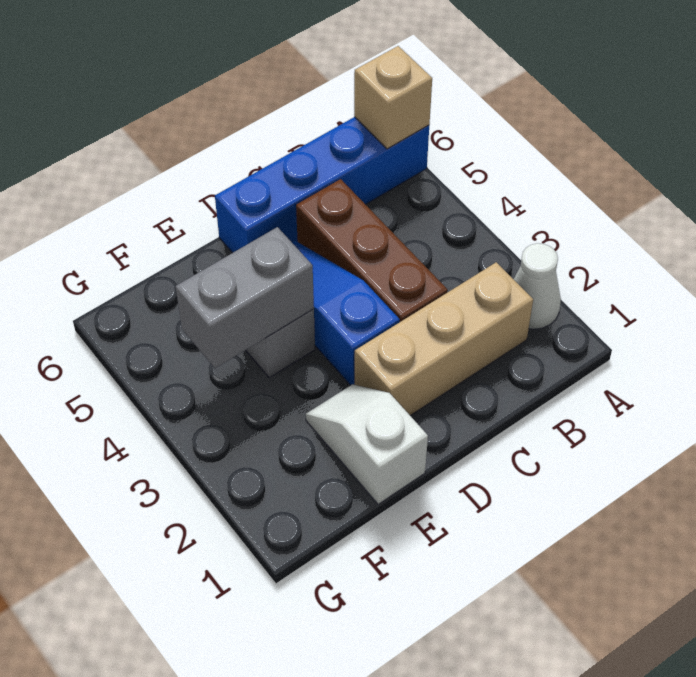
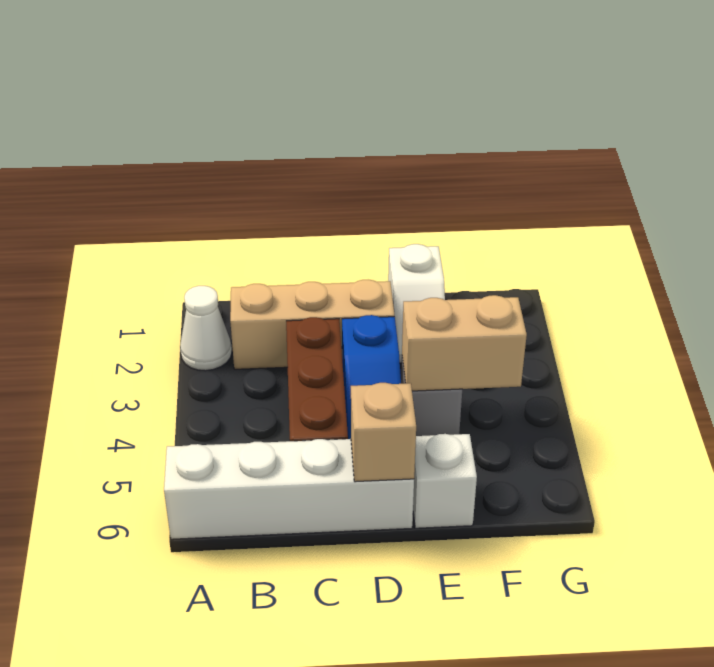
blue brick A6:D6 level 1 -> white brick A6:D6 level 1
tan brick A6 level 2 -> tan brick D6 level 2
grey brick E4:F4 level 2 -> tan brick E4:F4 level 2
none -> white brick E6 level 1

